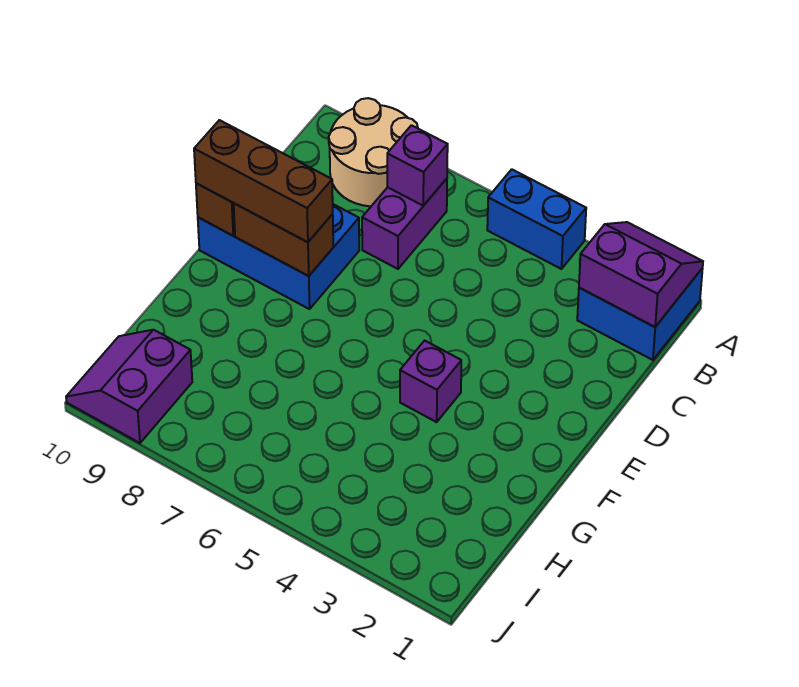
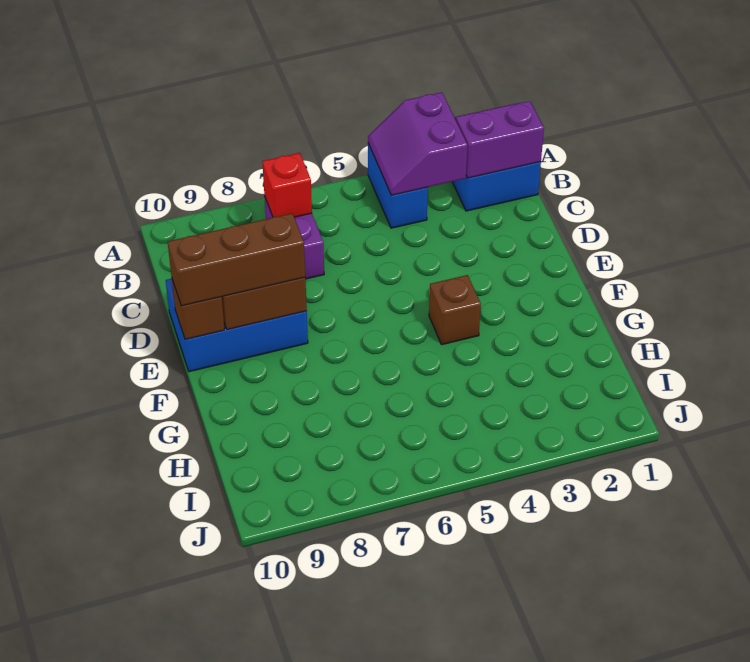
blue brick A4:A5 level 1 -> blue brick A4:B4 level 1
tan round brick A8:B9 level 1 -> none
purple brick B7 level 2 -> red brick B7 level 2
purple brick F4 level 1 -> brown brick F4 level 1
purple slope I9:J10 level 1 top 9 -> purple slope A3:B4 level 2 top 3

